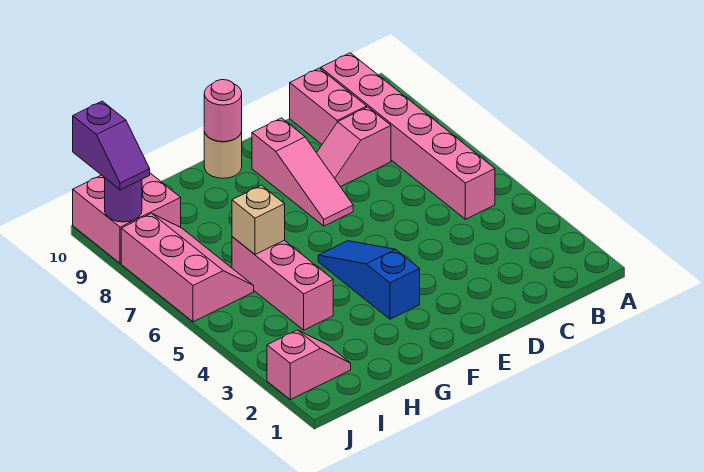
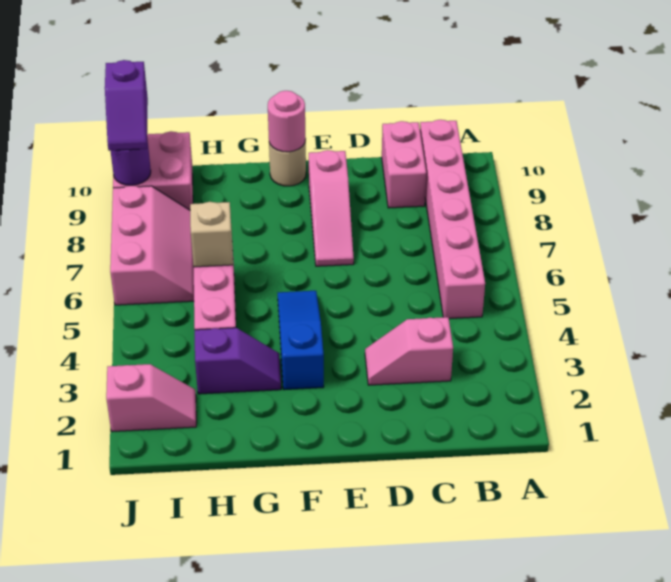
pink slope C8:D8 level 1 top C -> pink slope C3:D3 level 1 top C
none -> purple slope G3:H3 level 1 top H

